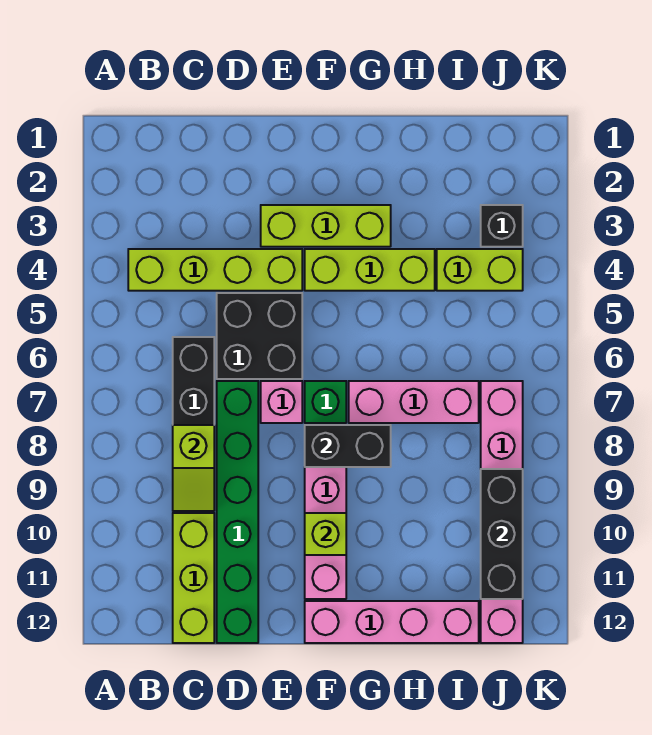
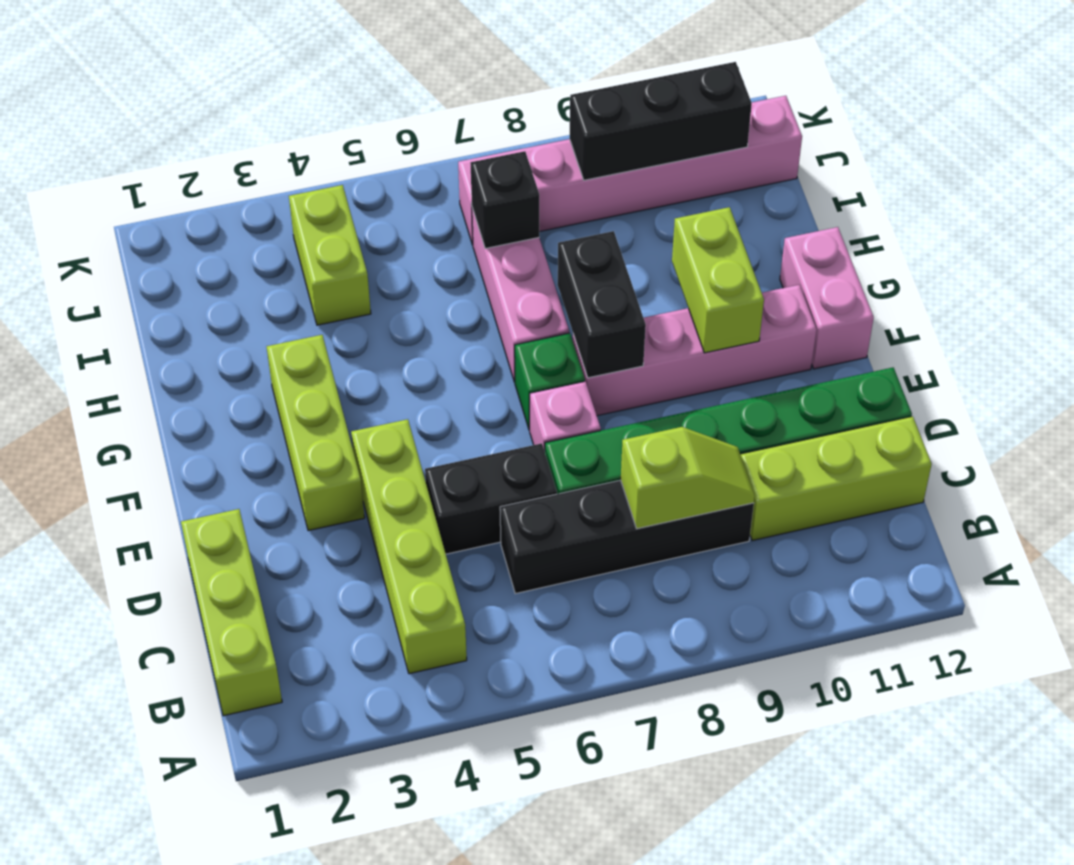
black brick D5:E6 level 1 -> black brick D5:D6 level 1
lime brick F4:H4 level 1 -> lime brick B1:D1 level 1
lime brick F10 level 2 -> lime brick F10:G10 level 2
pink brick F12:I12 level 1 -> pink brick F12:G12 level 1
black brick J3 level 1 -> black brick I7 level 2

